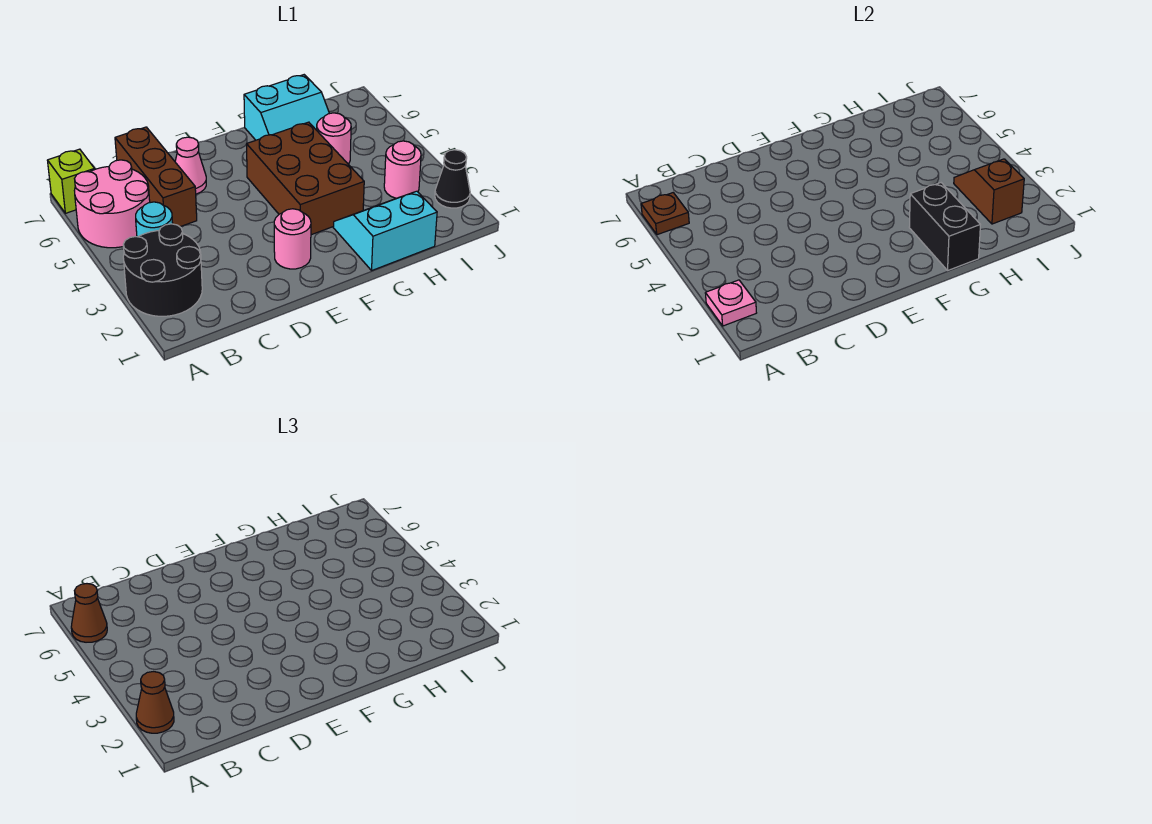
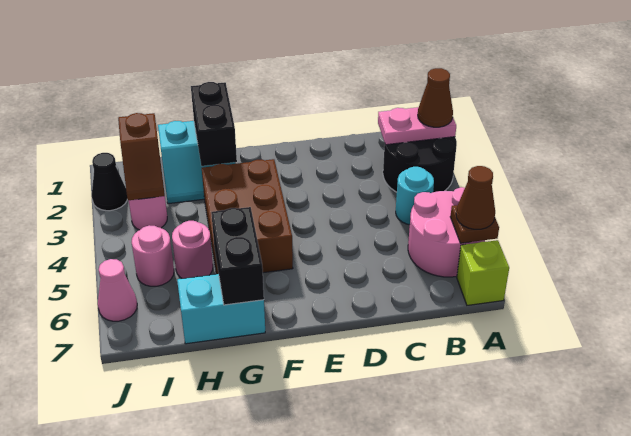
pink plate A2 level 2 -> pink plate A2:B2 level 2
brown brick C5:C7 level 1 -> none
pink cone D6 level 1 -> pink cone J6 level 1
pink round brick E2 level 1 -> pink round brick I5 level 1
none -> black brick G6:G7 level 2

